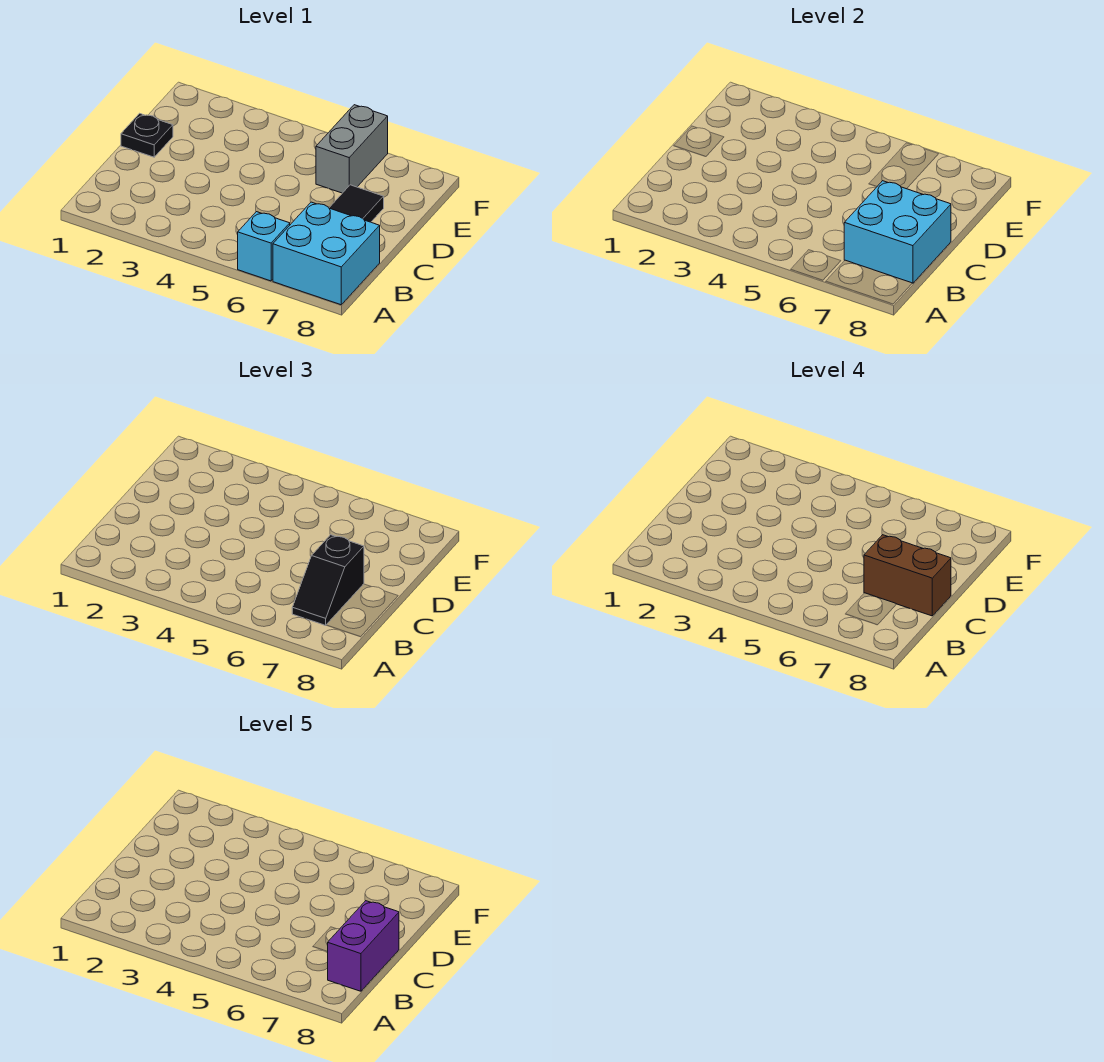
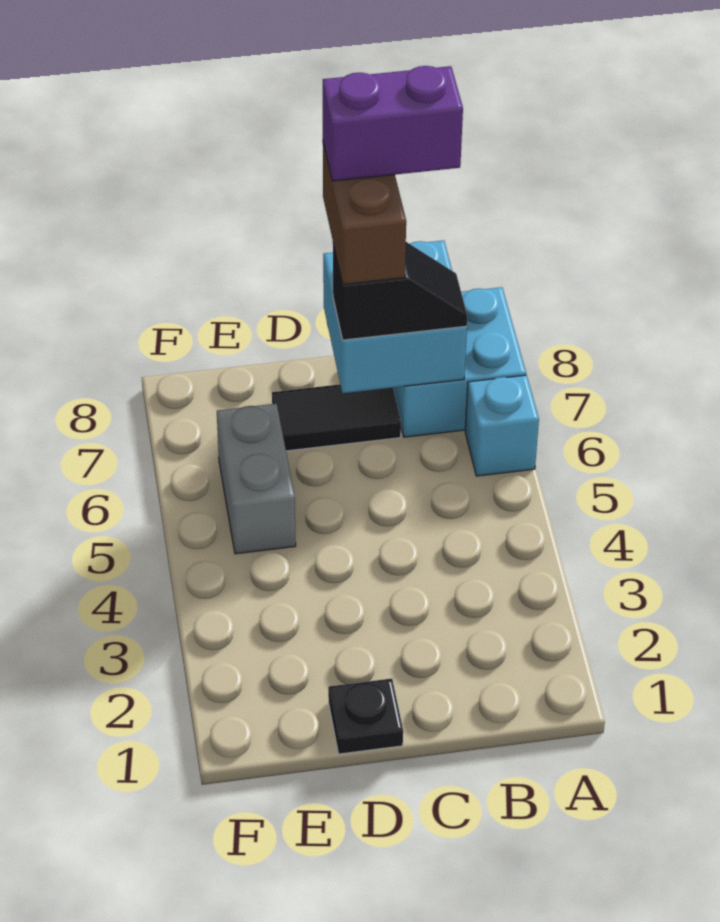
grey brick E6:F6 level 1 -> grey brick E5:E6 level 1

